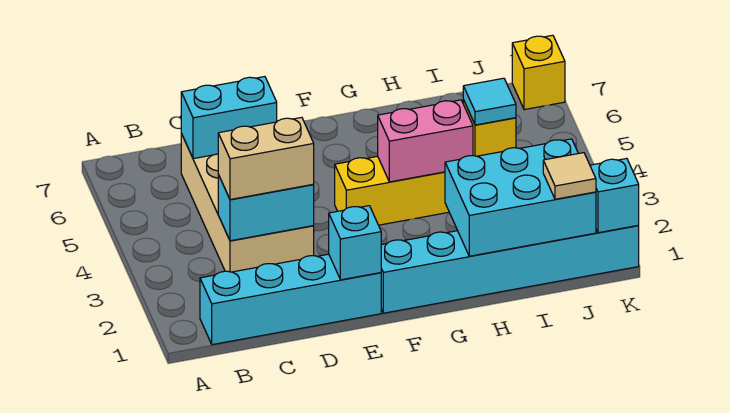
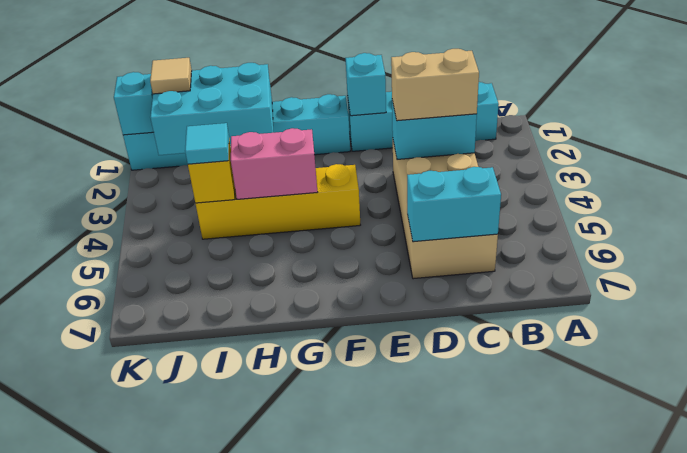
yellow brick K7 level 1 -> none

